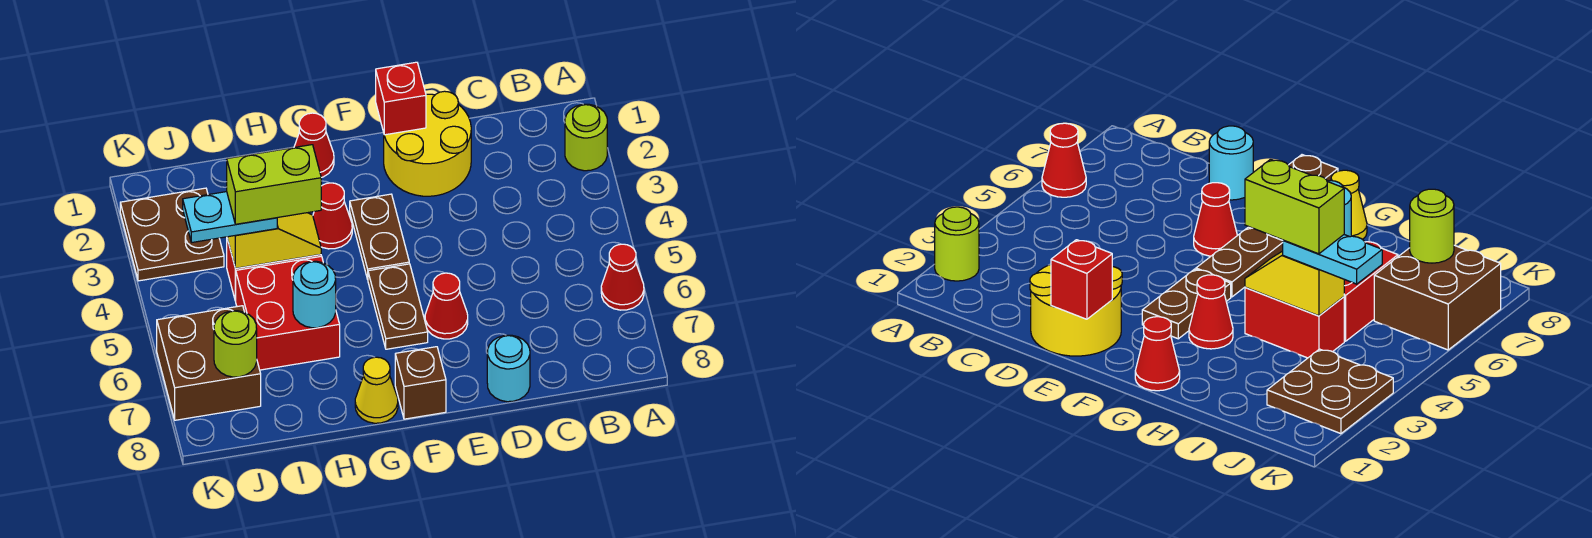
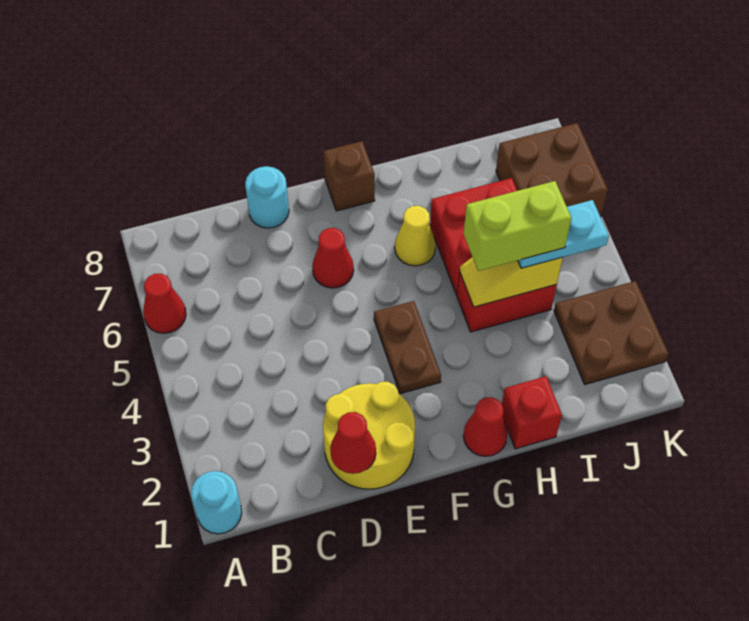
lime round brick A2 level 1 -> none
red brick E1 level 2 -> red brick H1 level 1
brown plate F5:F6 level 1 -> none
red cone G3 level 1 -> red cone D1 level 2
yellow cone G8 level 1 -> yellow cone G6 level 1
cyan round brick H6 level 2 -> cyan round brick A1 level 1
lime round brick J7 level 2 -> none

